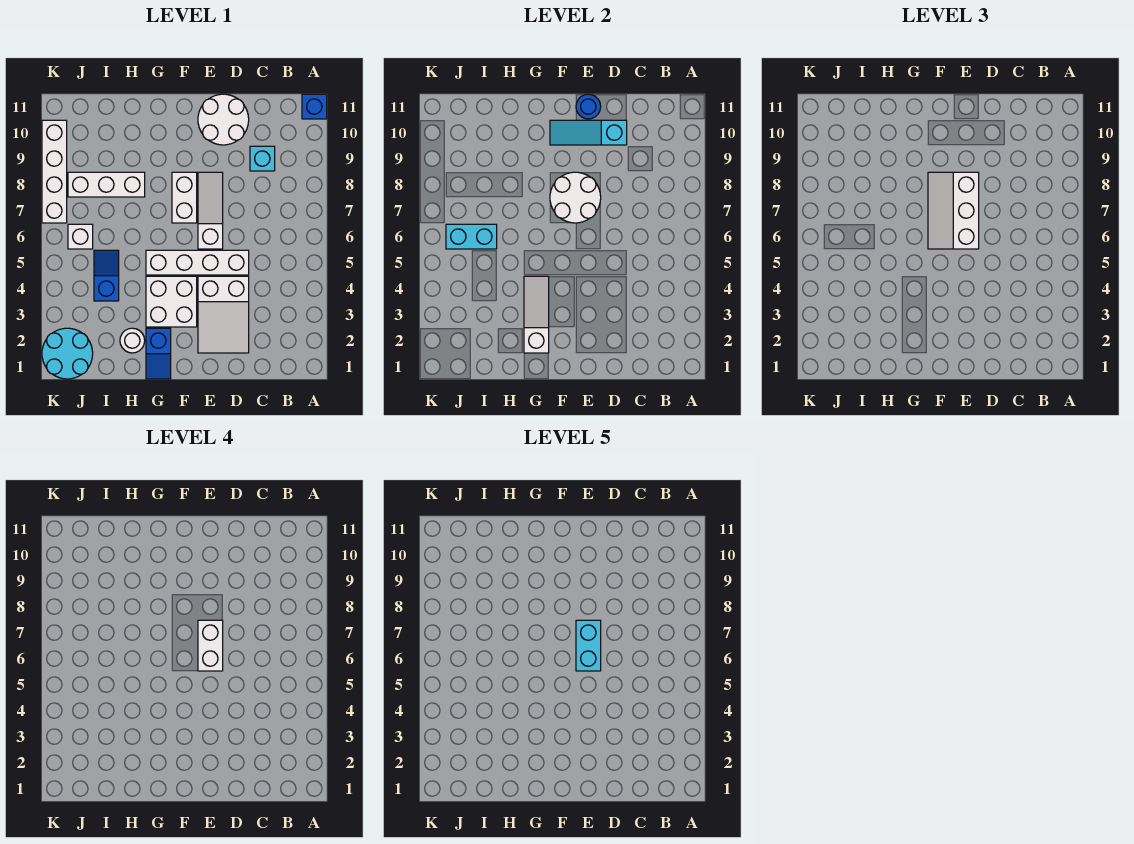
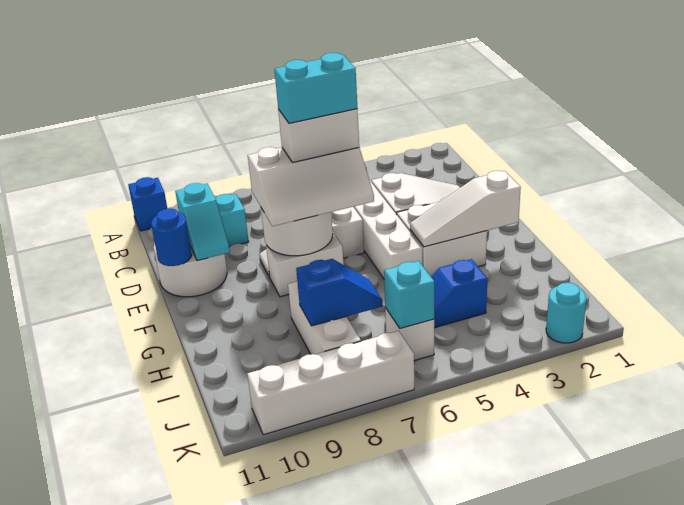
cyan slope D10:F10 level 2 top D -> cyan slope D10:E10 level 2 top D
blue slope G1:G2 level 1 top 2 -> blue slope I7:I8 level 2 top 8
white round brick H2 level 1 -> none
cyan brick I6:J6 level 2 -> cyan brick J6 level 2
cyan round brick J1:K2 level 1 -> cyan round brick K2 level 1

